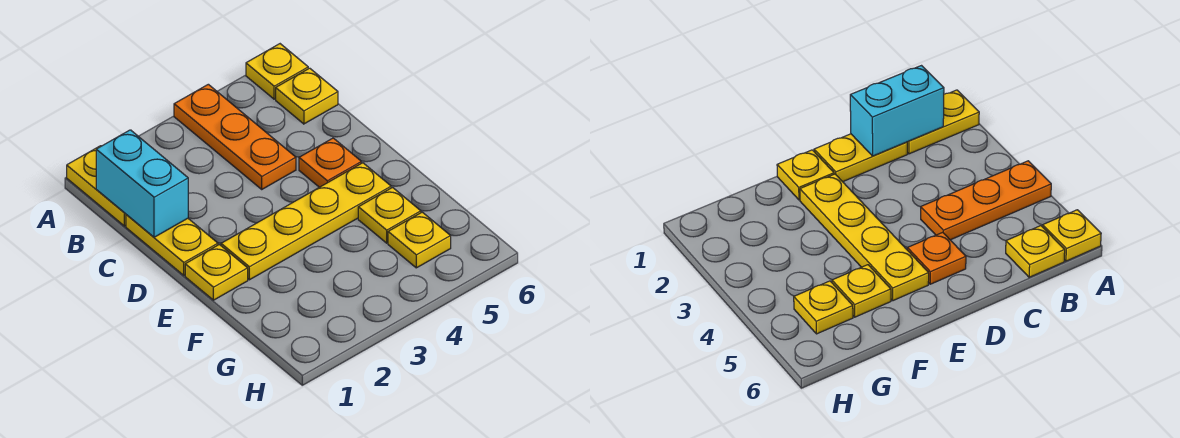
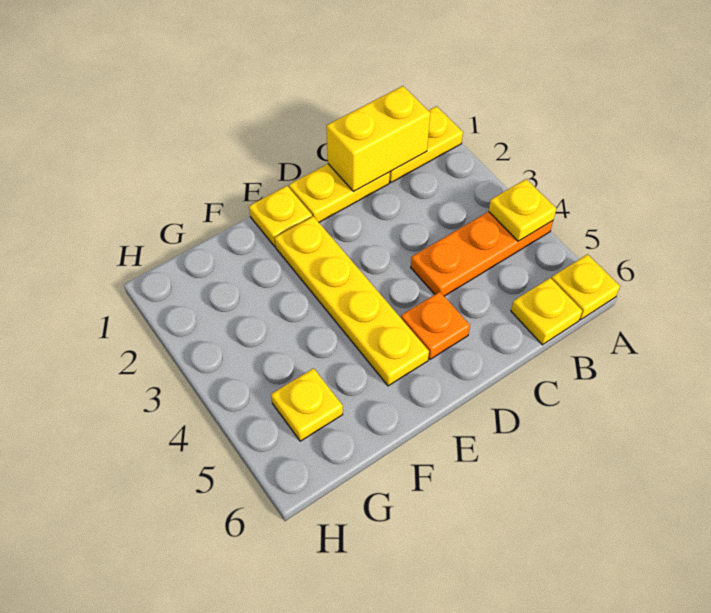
cyan brick B1:C1 level 2 -> yellow brick B1:C1 level 2
yellow plate F5 level 1 -> yellow plate A4 level 2

